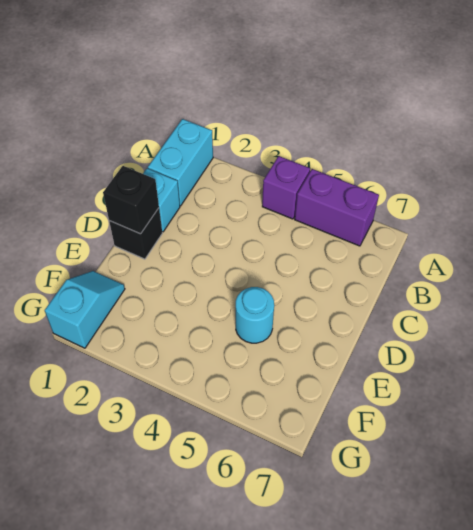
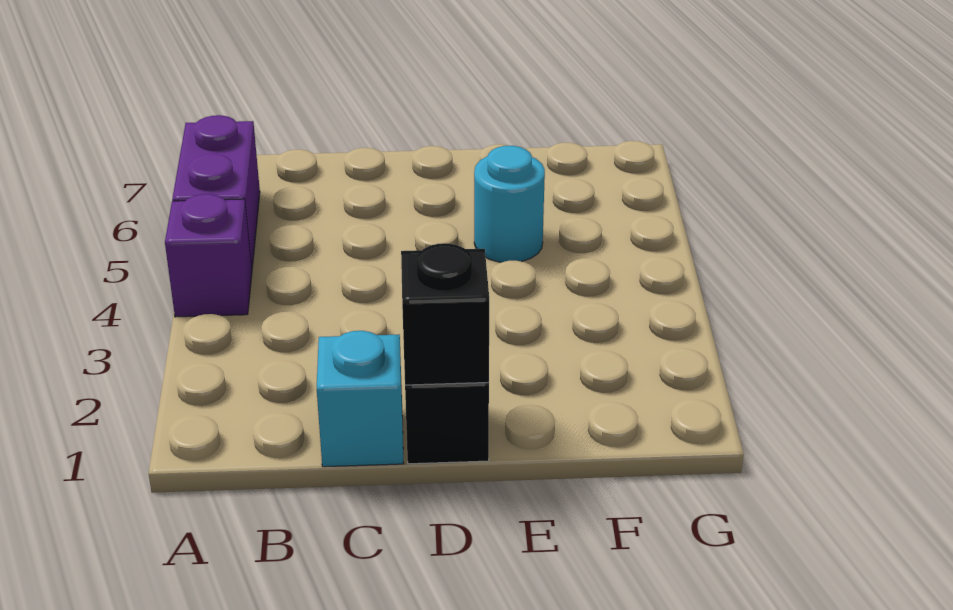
cyan brick A1:B1 level 1 -> none
cyan slope F1:G1 level 1 top G -> none

